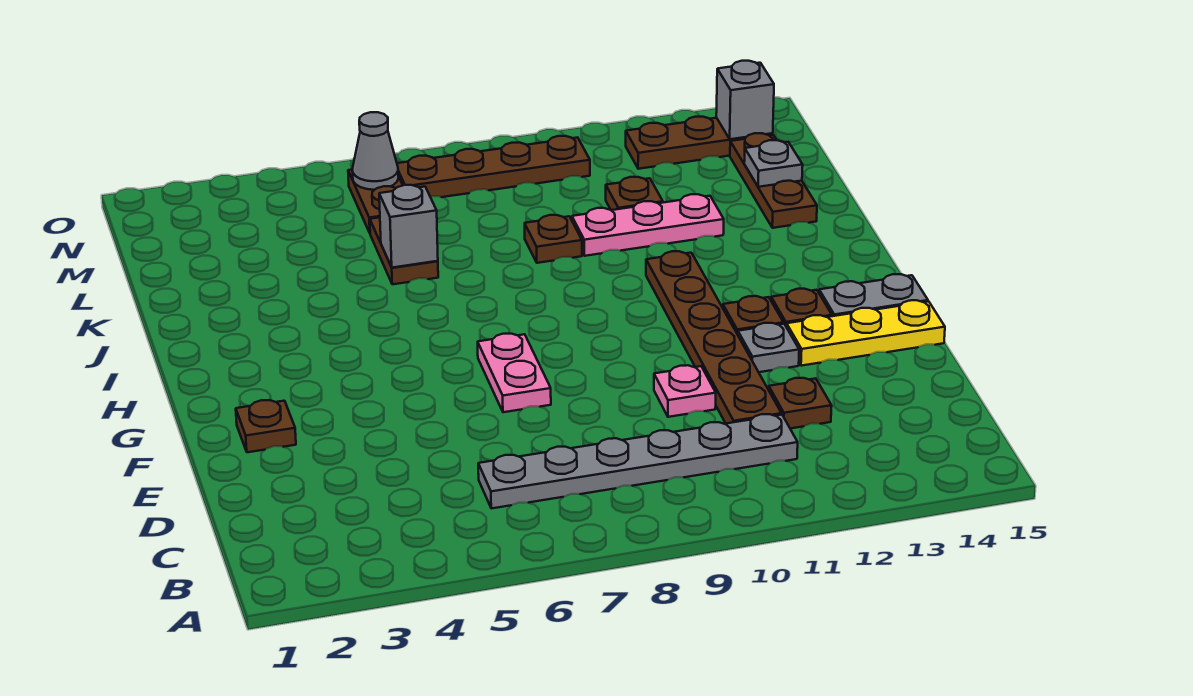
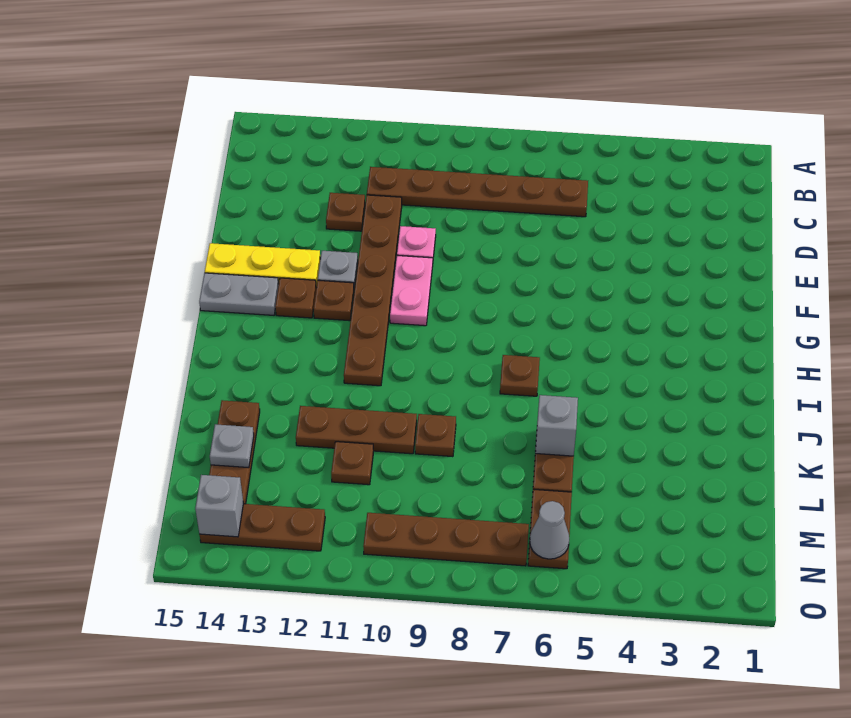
grey plate C6:C11 level 1 -> brown plate C6:C11 level 1
brown plate F2 level 1 -> brown plate I7 level 1
pink plate F7:G7 level 1 -> pink plate F10:G10 level 1
pink plate K10:K12 level 1 -> brown plate K10:K12 level 1

